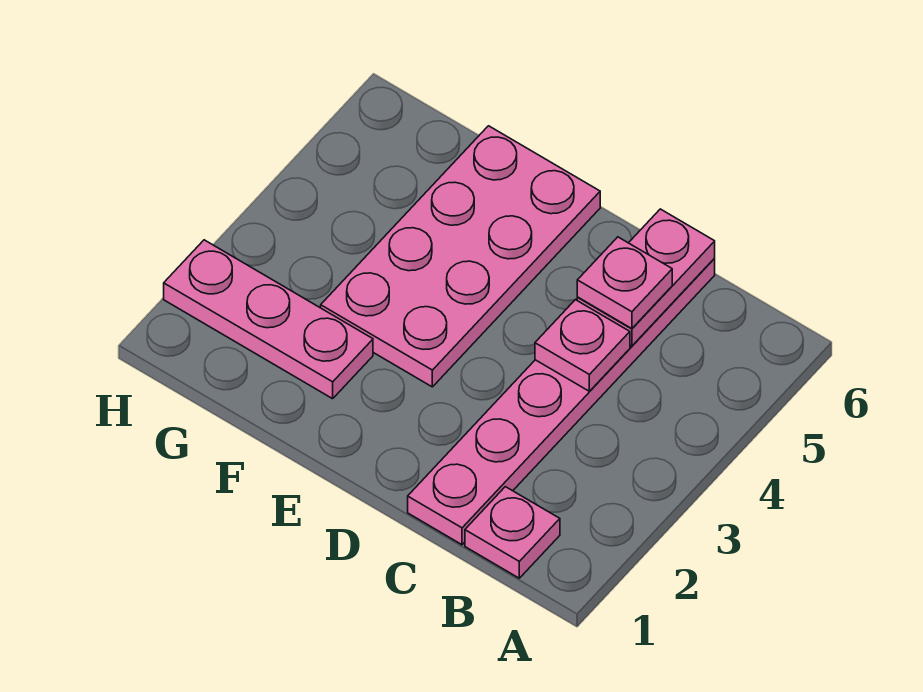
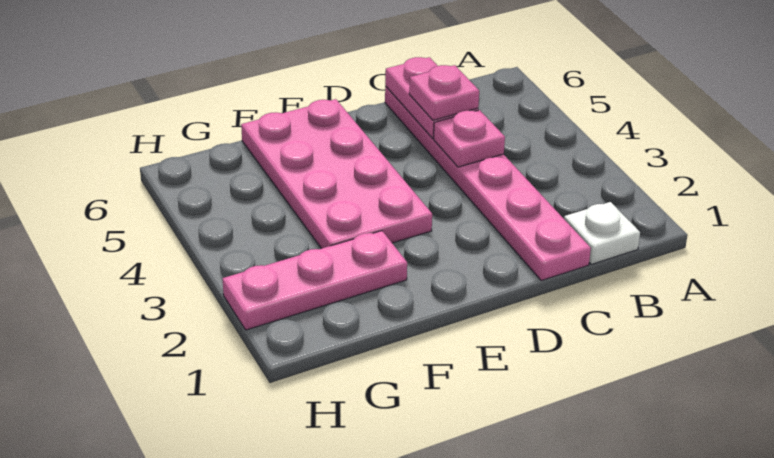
pink plate B1 level 1 -> white plate B1 level 1

